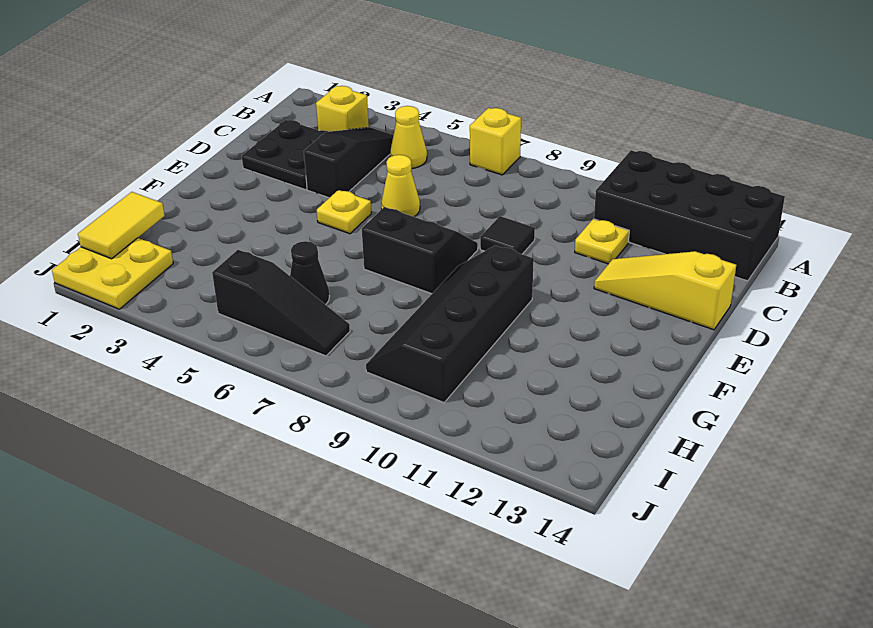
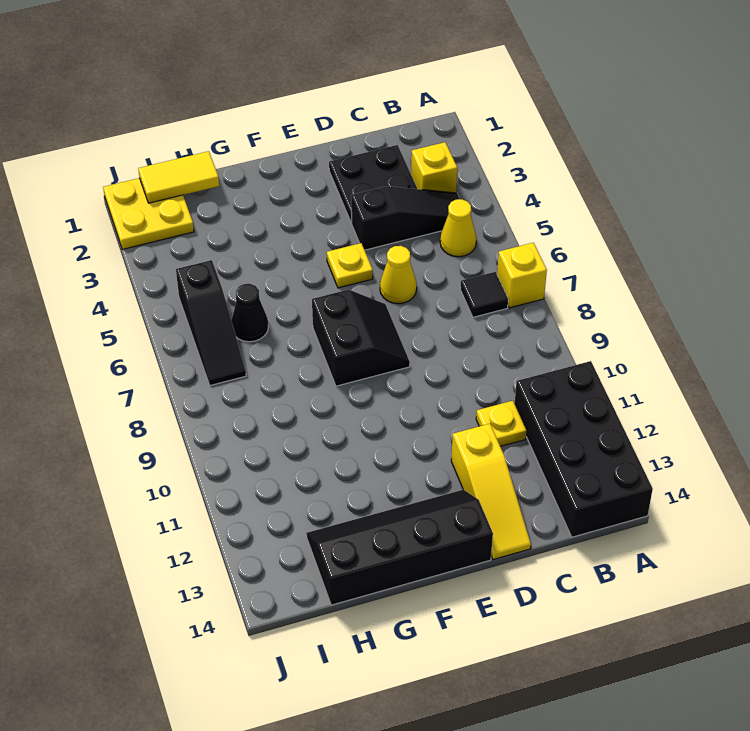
black tile D9 level 1 -> black tile B7 level 1
yellow slope D12:D14 level 1 top 14 -> yellow slope D12:D14 level 1 top 12
black slope F9:I10 level 1 top 10 -> black slope E13:H14 level 1 top 14

